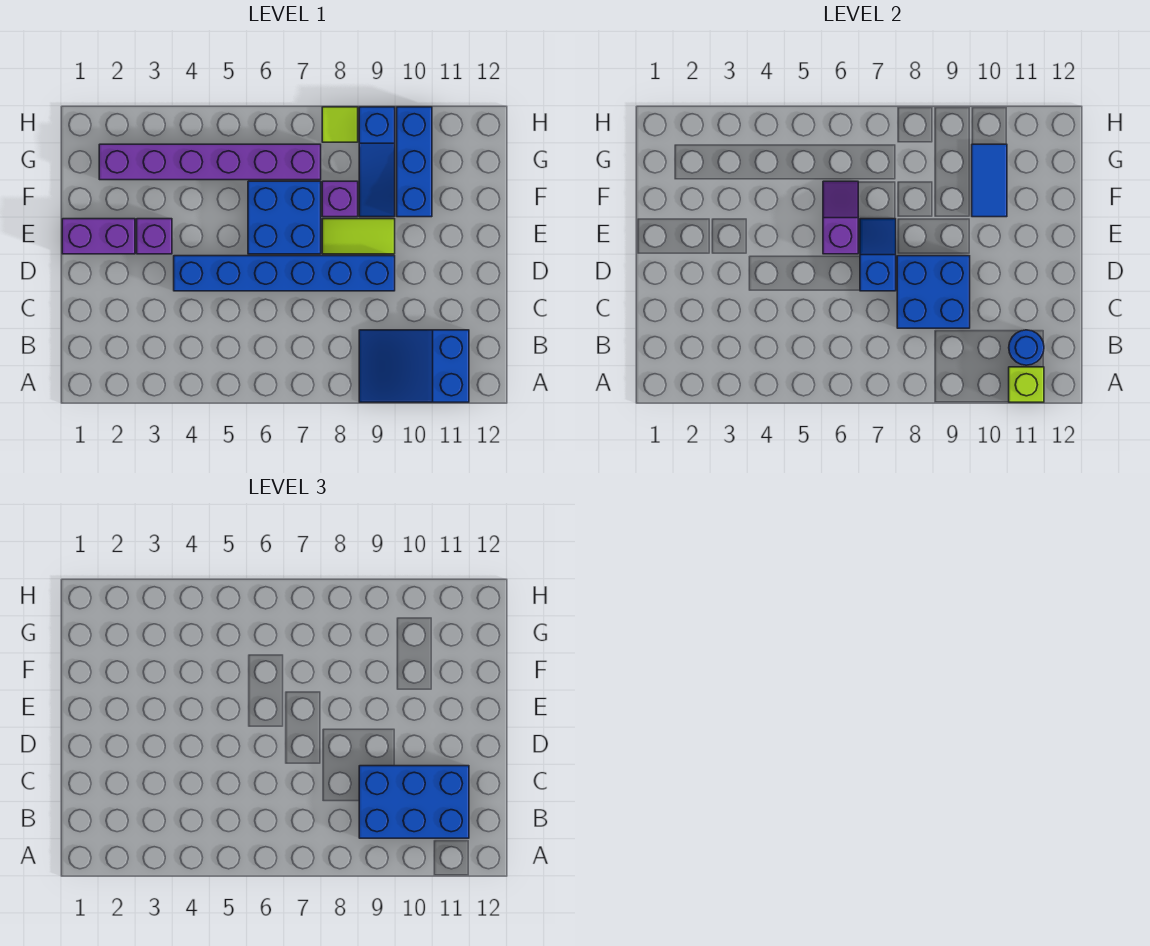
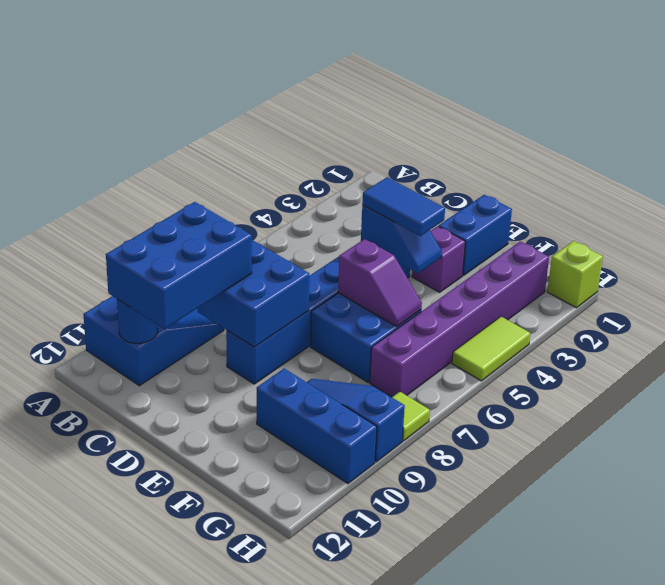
lime brick A11 level 2 -> lime brick H1 level 1
blue slope D7:E7 level 2 top D -> blue slope D4:E4 level 2 top D
purple brick E1:E2 level 1 -> blue brick E1:E2 level 1
lime tile E8:E9 level 1 -> lime tile H4:H5 level 1
purple brick F8 level 1 -> none
blue tile F10:G10 level 2 -> blue tile D4:E4 level 3

